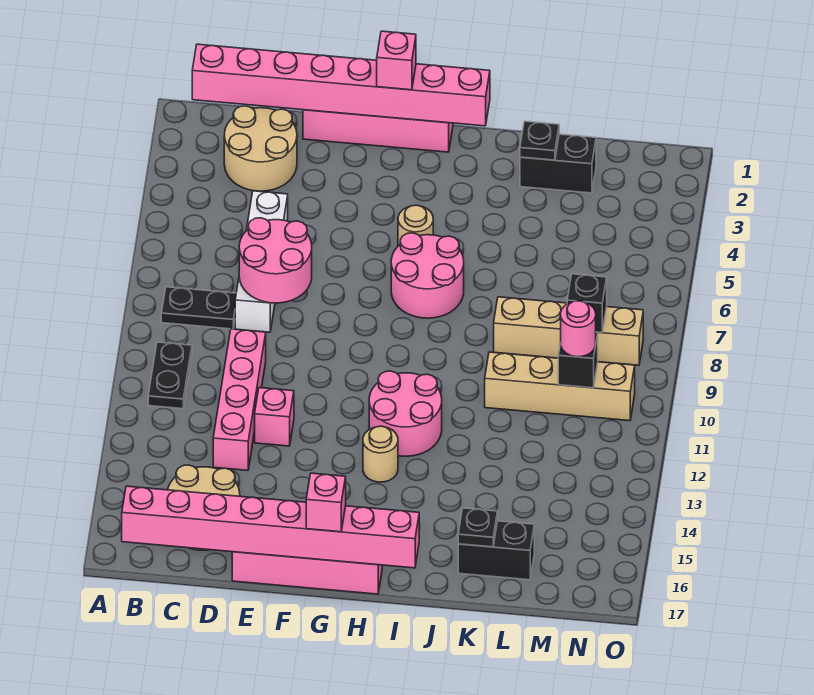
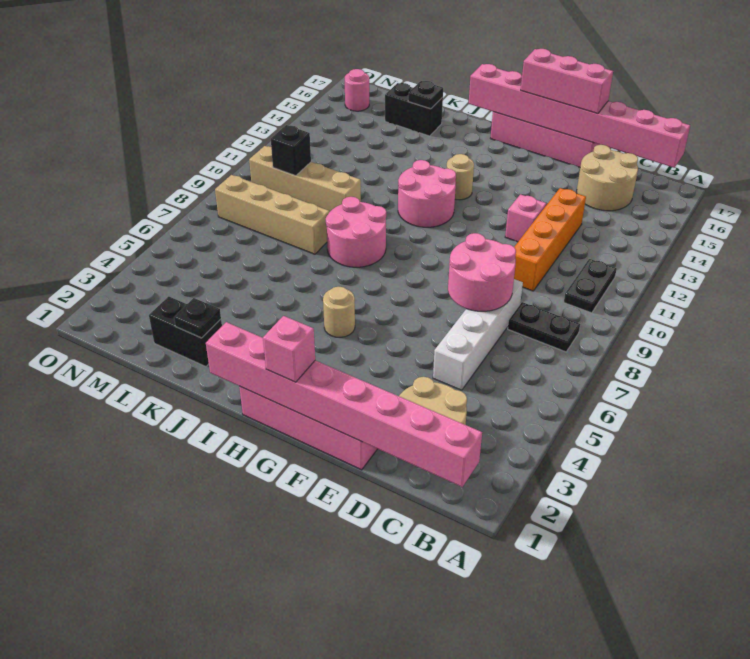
pink brick D10:D13 level 1 -> orange brick D10:D13 level 1
pink brick G17 level 3 -> pink brick E17:G17 level 3
pink round brick H6:I7 level 1 -> pink round brick I8:J9 level 1
black brick M8 level 2 -> none
pink round brick M10 level 3 -> pink round brick N16 level 1

